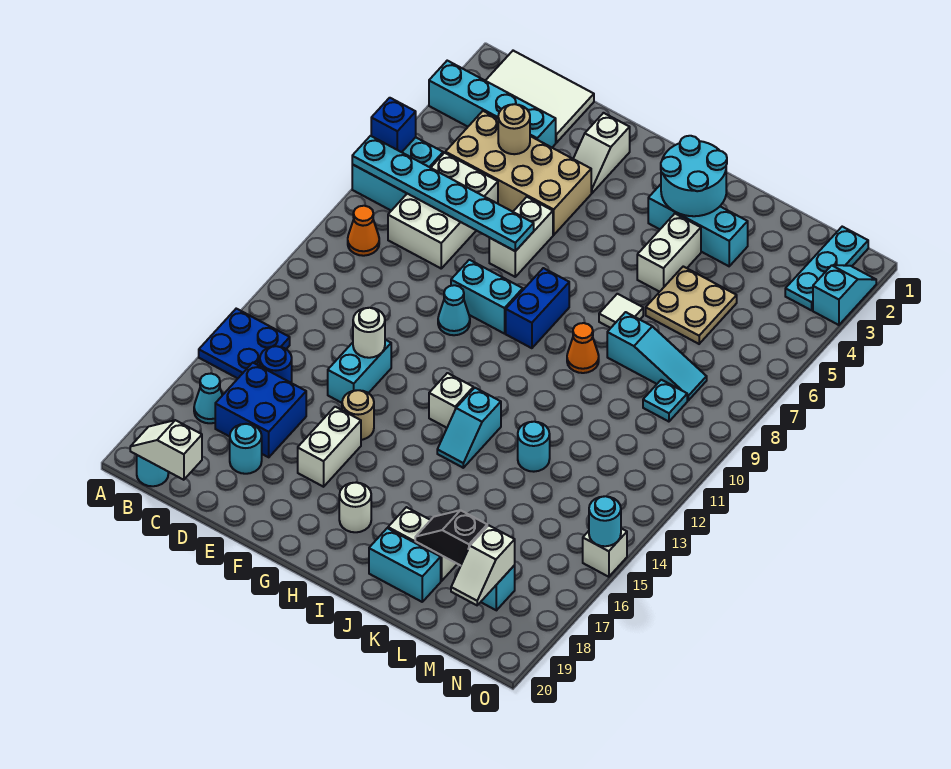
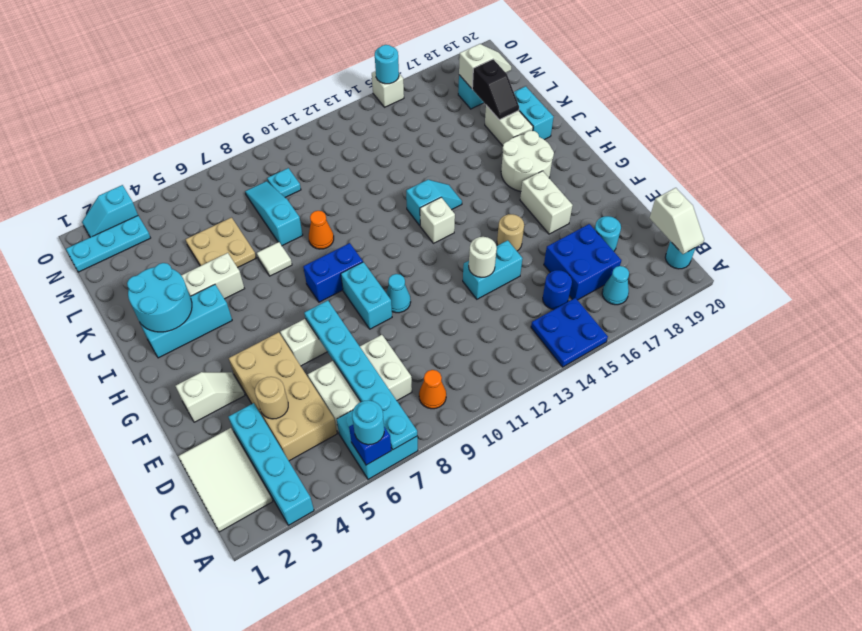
white brick F16:F17 level 1 -> white brick F17:G17 level 1
white round brick H18 level 1 -> white round brick H17:I18 level 1
cyan brick I3:K3 level 1 -> cyan brick I2:I4 level 1
cyan round brick K13 level 1 -> cyan round brick A6 level 3

